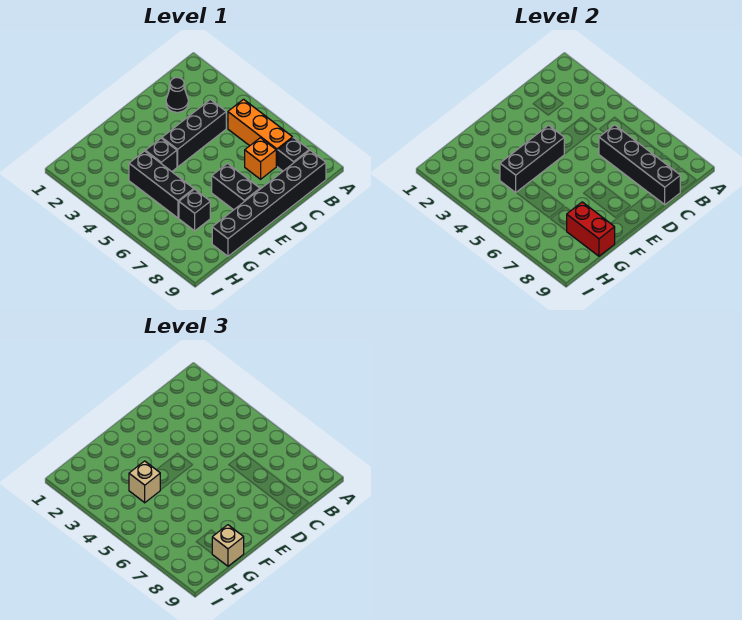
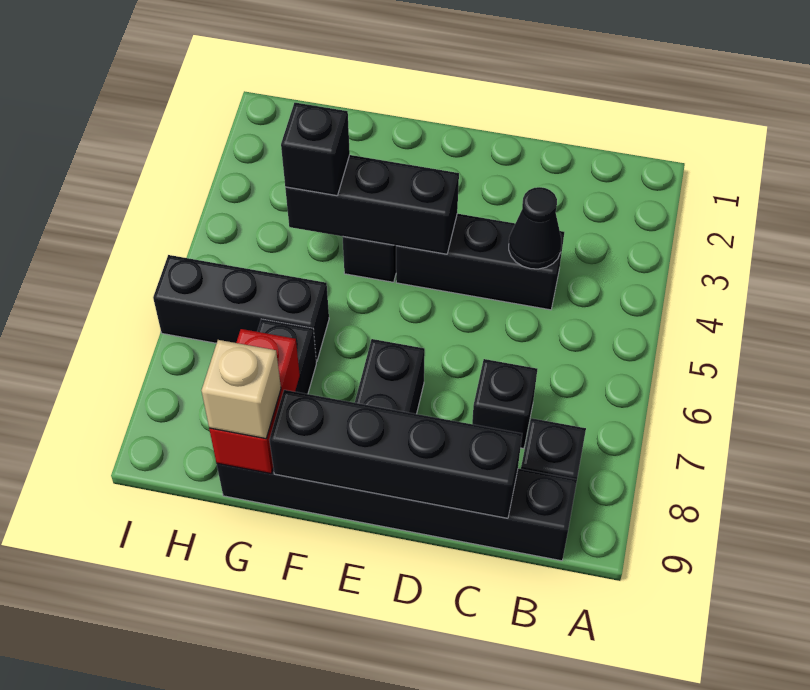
orange brick B5:B7 level 1 -> none
black cone C2 level 1 -> black cone C4 level 2
black brick C6:C9 level 2 -> black brick C9:F9 level 2
orange brick C7 level 1 -> black brick C7 level 1
black brick G4:G6 level 1 -> black brick G6:I6 level 1
tan brick G4 level 3 -> black brick G4 level 3

